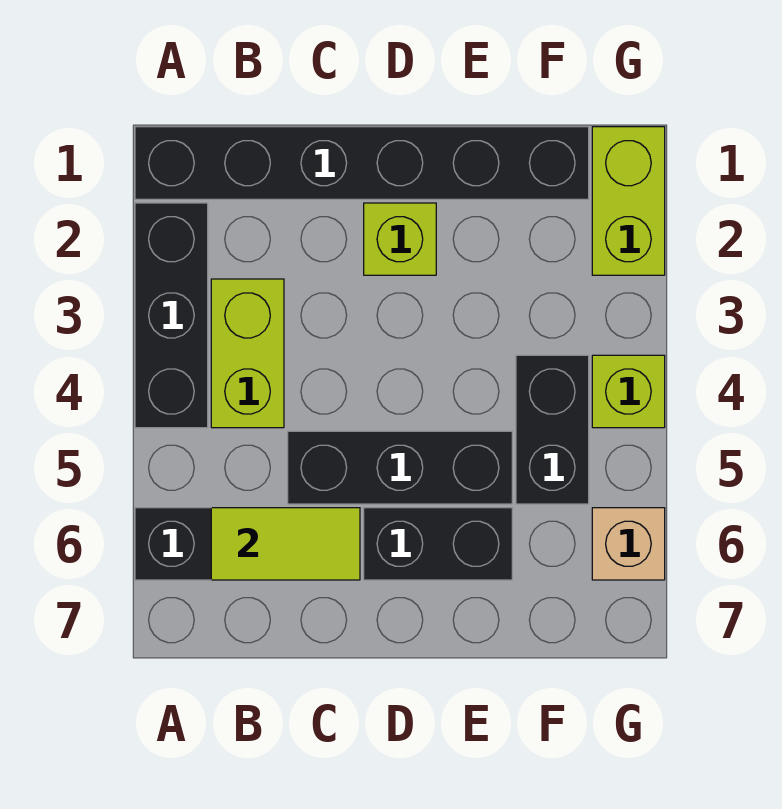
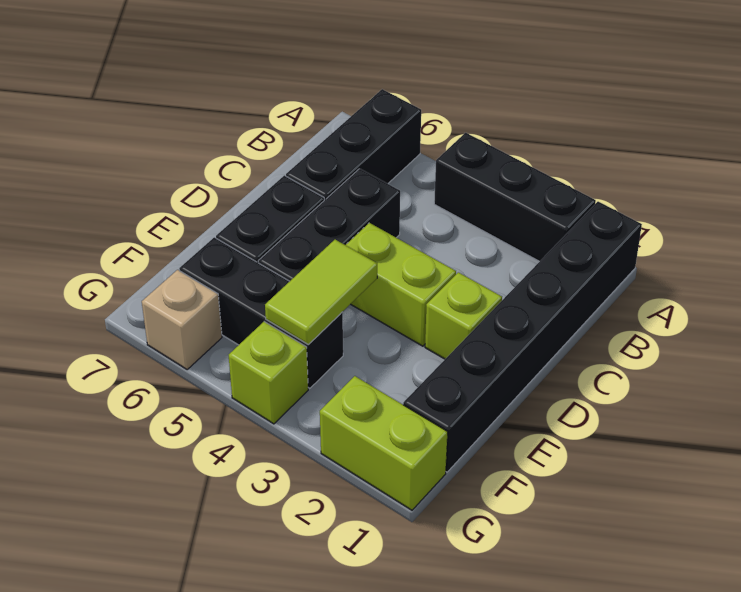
lime brick B3:B4 level 1 -> lime brick D3:D4 level 1
lime tile B6:C6 level 2 -> lime tile E4:F4 level 2
black brick F4:F5 level 1 -> black brick F4:F6 level 1

